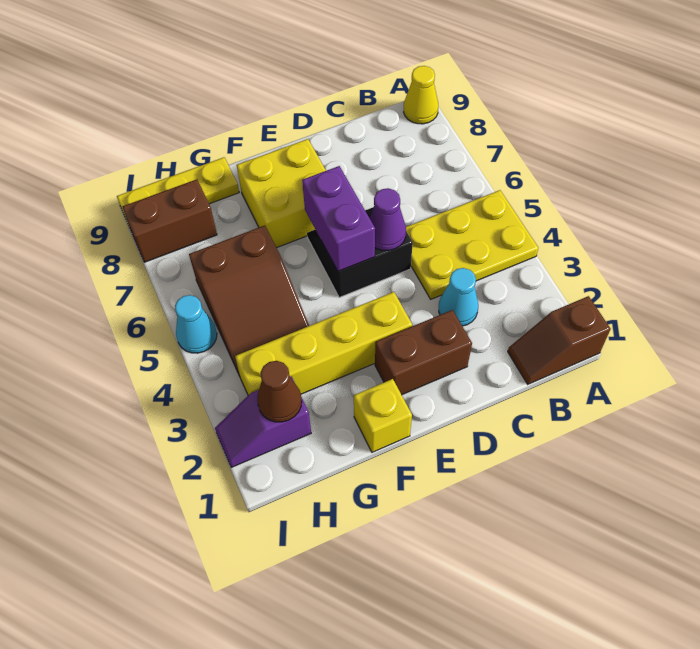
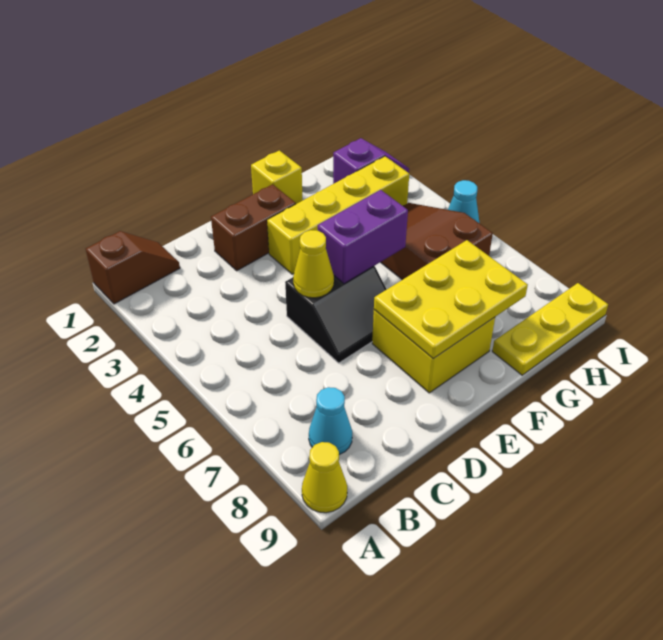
yellow plate A4:C5 level 1 -> yellow plate E7:G8 level 2
cyan cone C3 level 1 -> cyan cone B8 level 1
purple cone D5 level 2 -> yellow cone D5 level 2
purple brick E5:E6 level 2 -> purple brick E5:F5 level 2
brown cone H2 level 2 -> none
brown brick H8:I8 level 1 -> none

